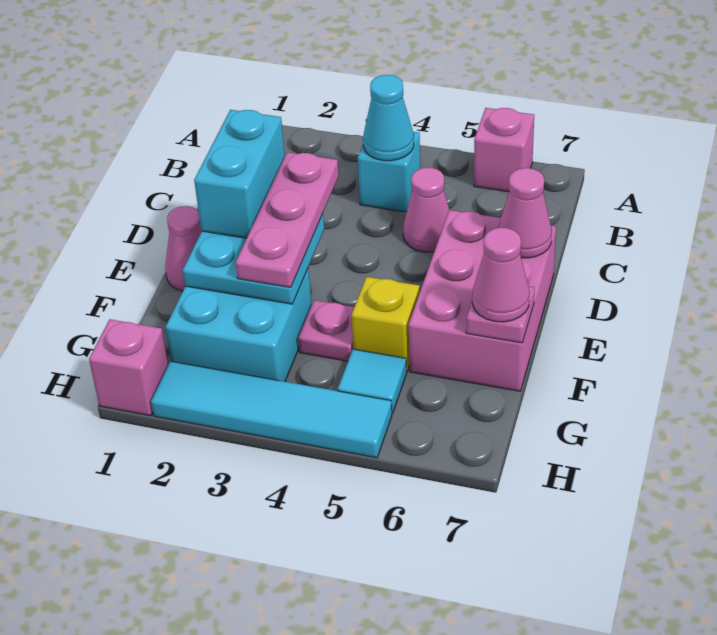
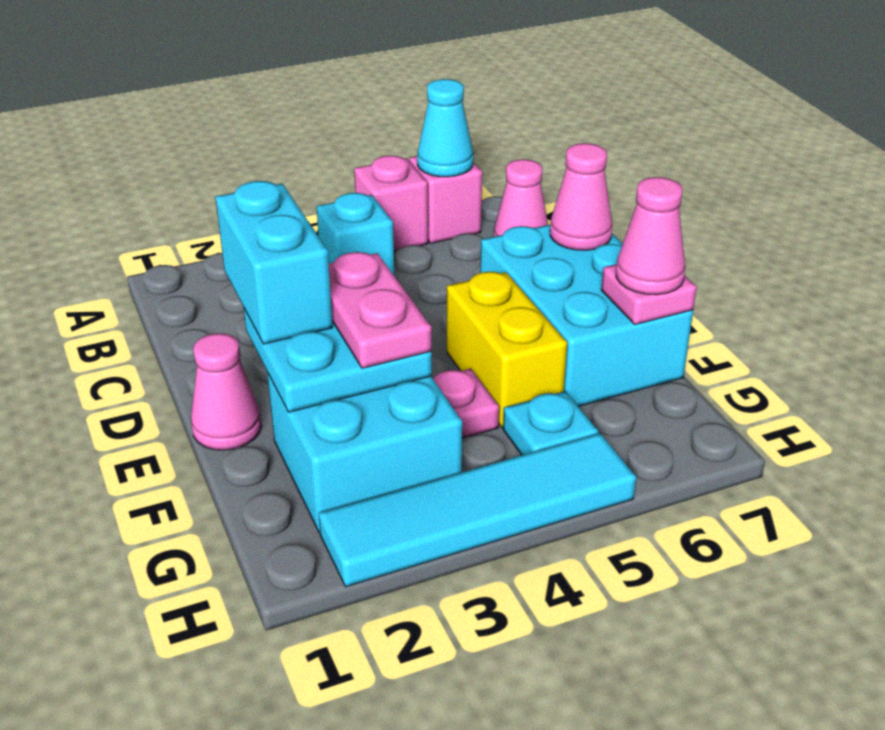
cyan cone B4 level 2 -> cyan cone A6 level 2
pink cone C5 level 1 -> pink cone B7 level 1
pink plate D3:F3 level 3 -> pink plate E3:F3 level 3
pink brick D6:F7 level 1 -> cyan brick D6:F7 level 1
yellow brick F5 level 1 -> yellow brick E5:F5 level 1
cyan tile G5 level 1 -> cyan plate G5 level 1
pink brick H1 level 1 -> pink brick A5 level 1

